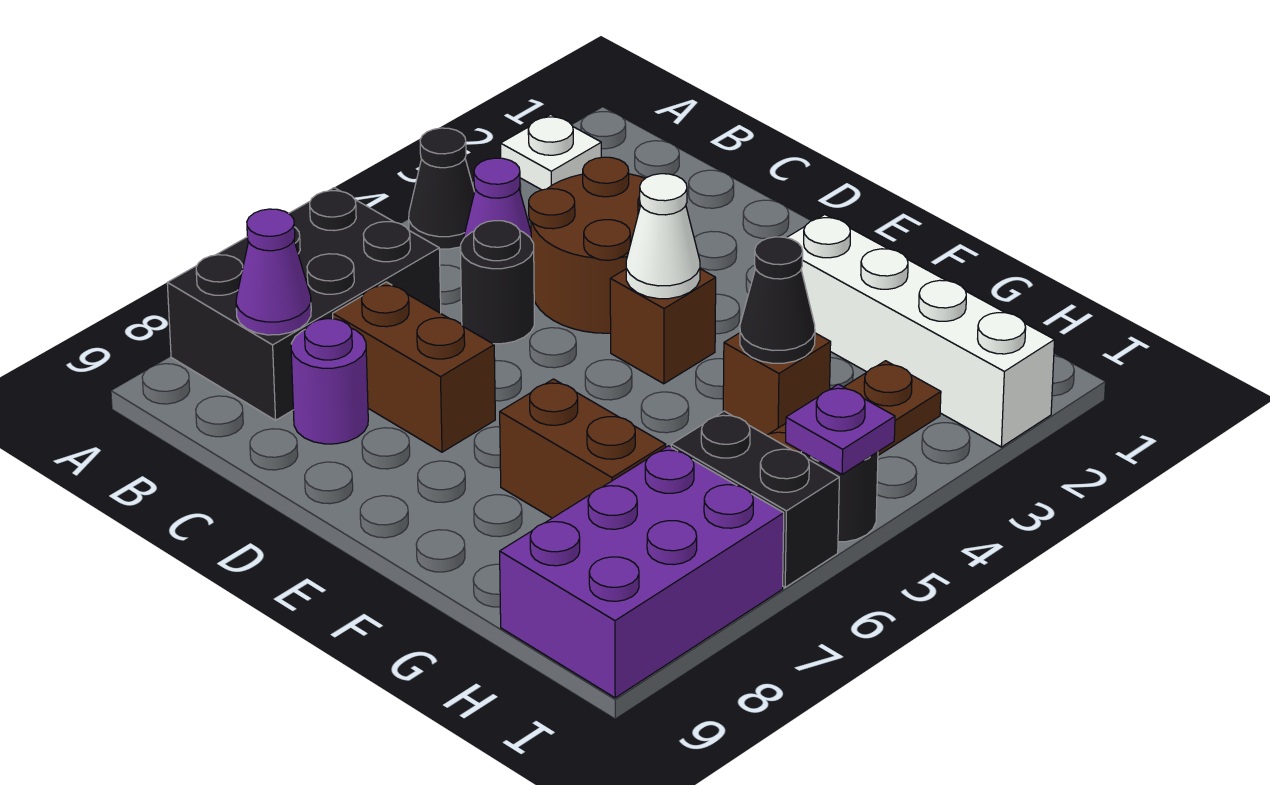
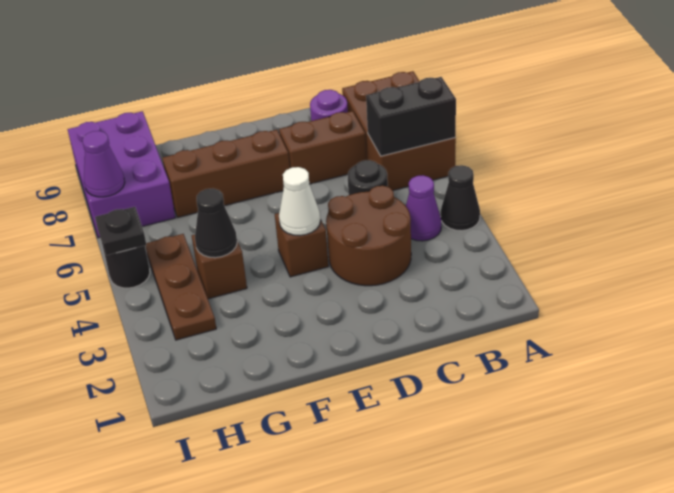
white plate A2 level 1 -> none
black brick A6:B8 level 1 -> brown brick A6:B8 level 1
purple cone B8 level 2 -> purple cone I7 level 2
white brick F2:I2 level 1 -> none
brown brick F7:G7 level 1 -> brown brick E7:G7 level 1
black brick H6:I6 level 1 -> black brick A6:B6 level 2
purple plate I5 level 2 -> black plate I5 level 2

